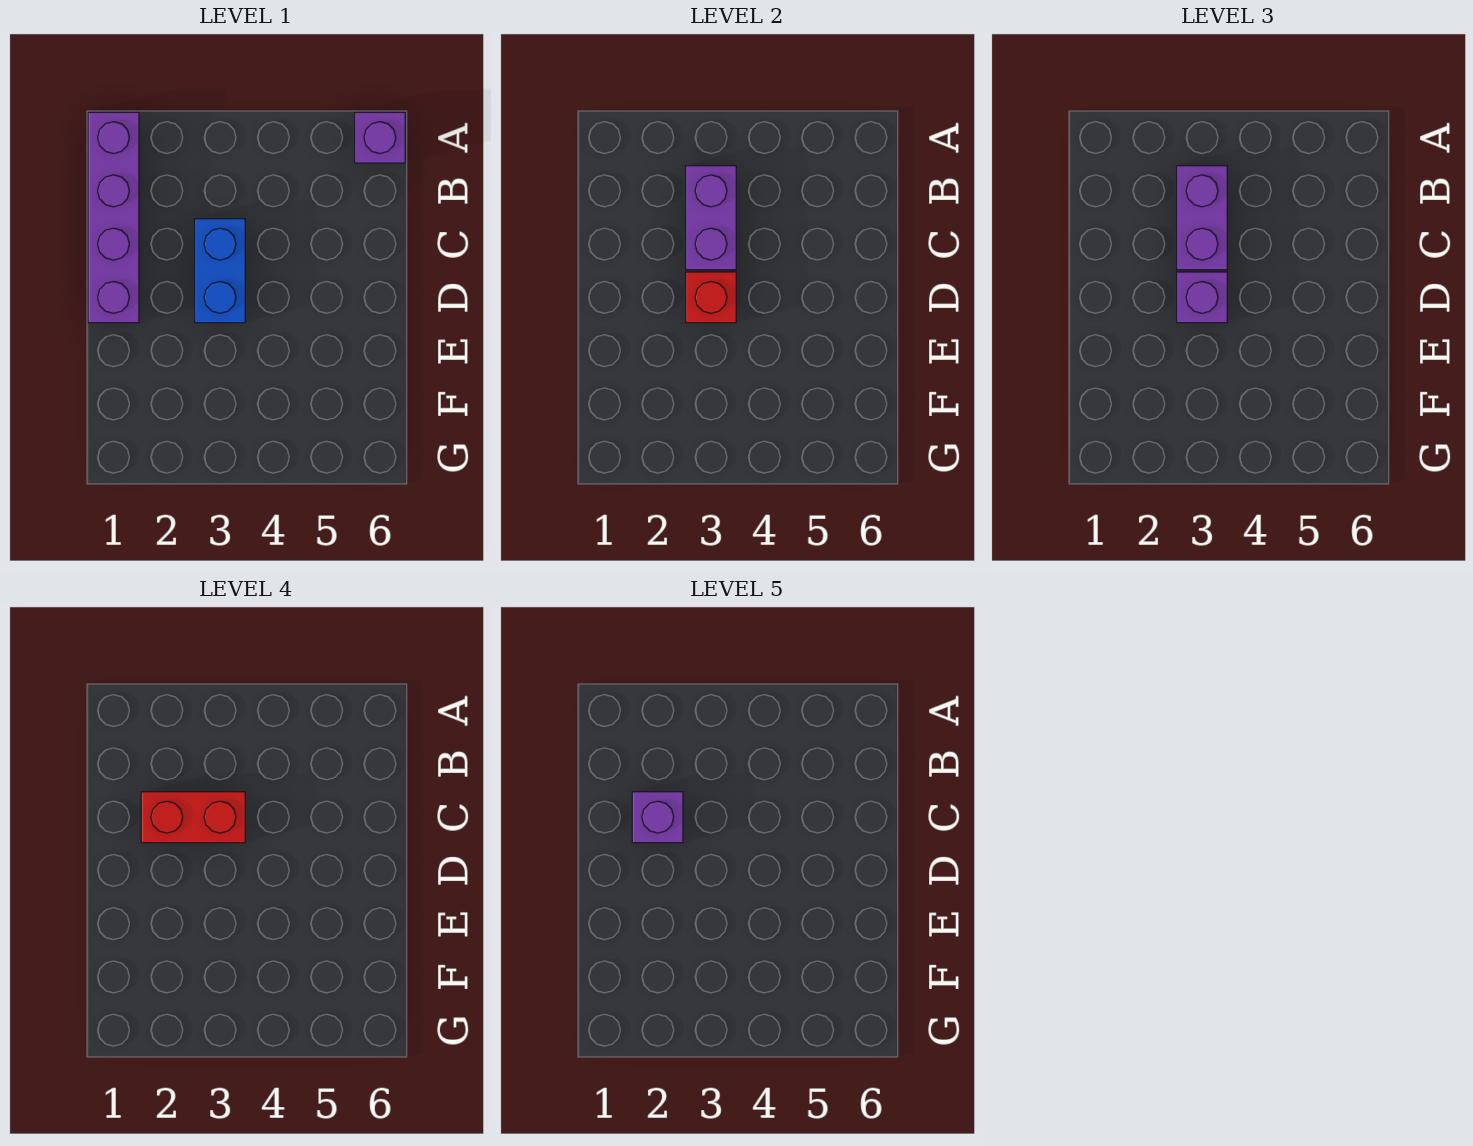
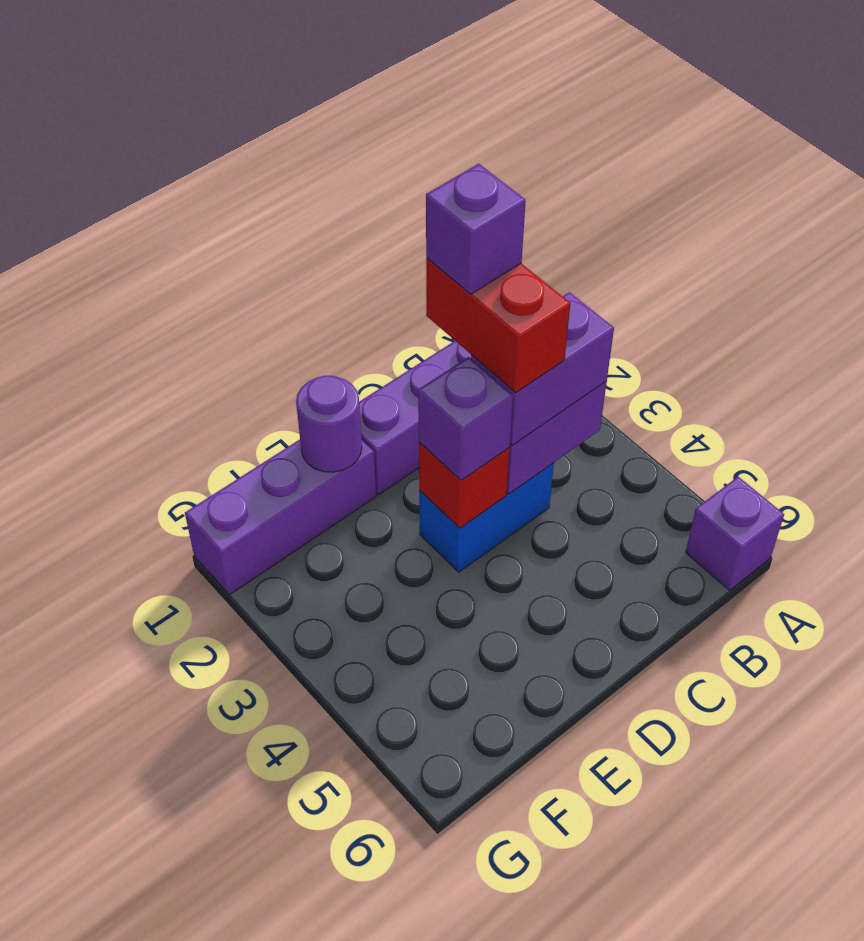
none -> purple brick E1:G1 level 1
none -> purple round brick E1 level 2

